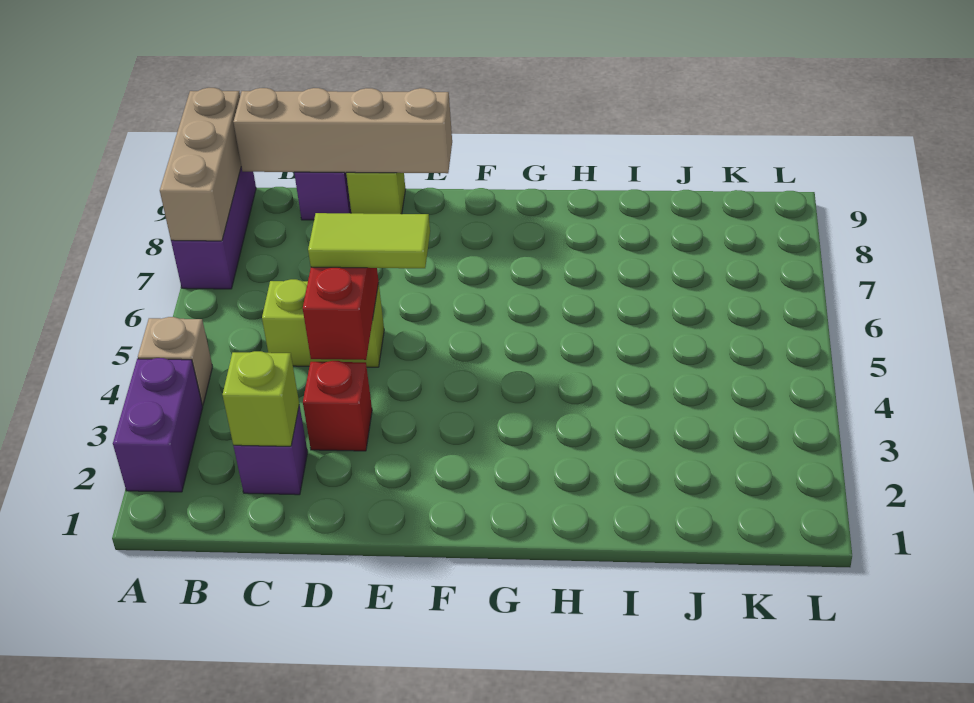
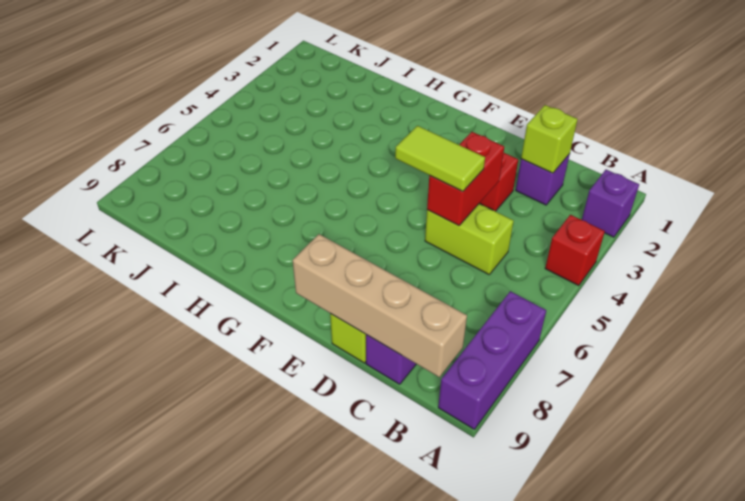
purple brick A2:A3 level 1 -> purple brick A2 level 1
tan brick A4 level 1 -> red brick A4 level 1
tan brick A7:A9 level 2 -> none

